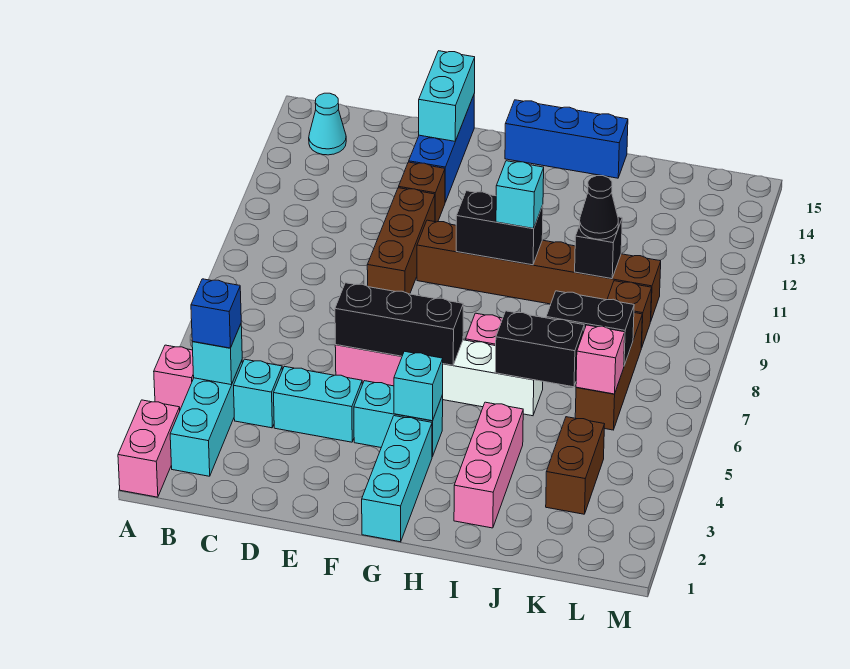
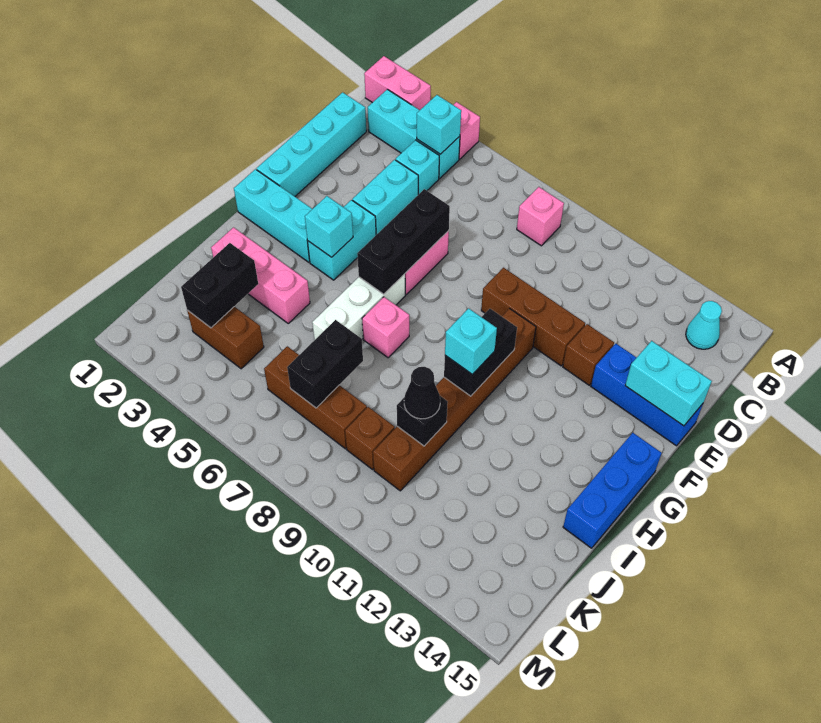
blue brick B4 level 3 -> none
none -> cyan brick C1:F1 level 1
black brick I6:J6 level 2 -> black brick J3:K3 level 2
pink brick K6 level 2 -> pink brick B8 level 1

